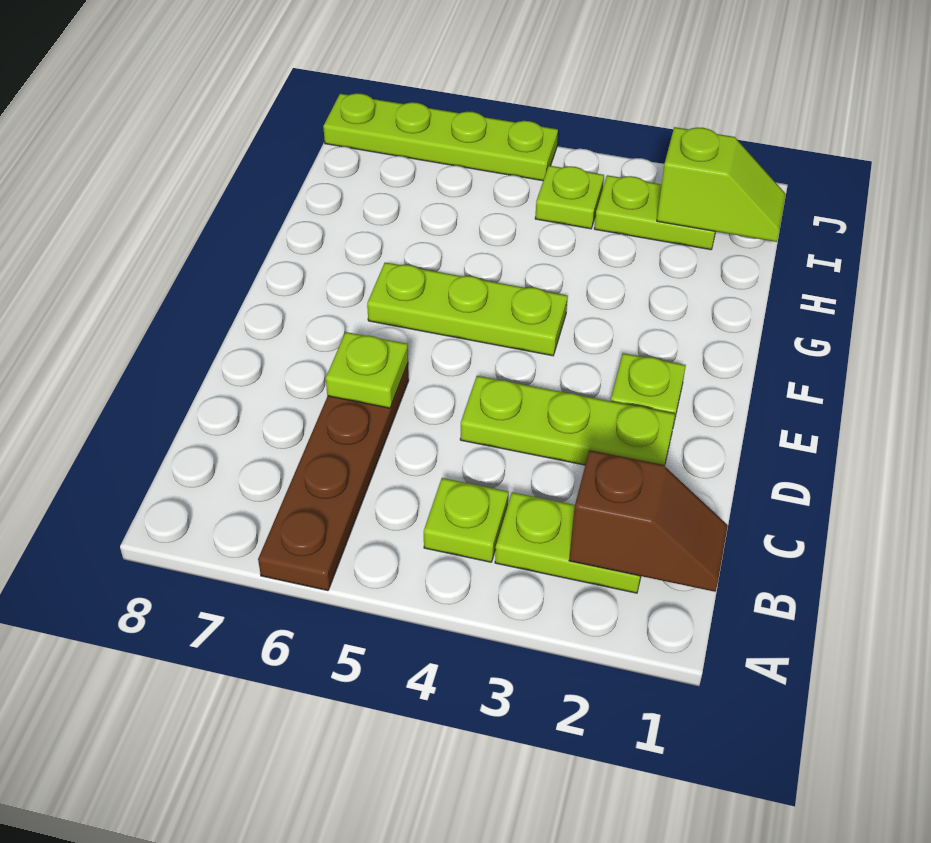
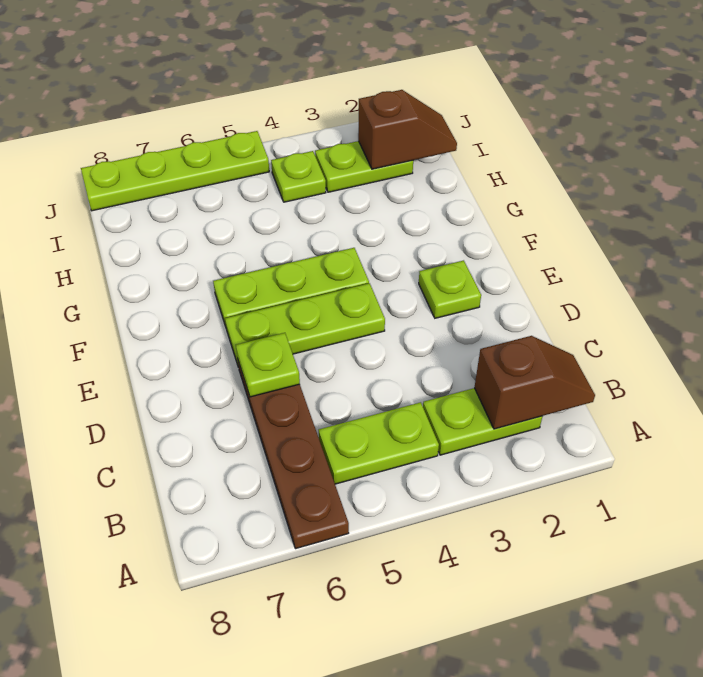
lime plate B4 level 1 -> lime plate B4:B5 level 1
lime plate D2:D4 level 1 -> lime plate E4:E6 level 1
lime slope I1:I2 level 2 top 2 -> brown slope I1:I2 level 2 top 2

